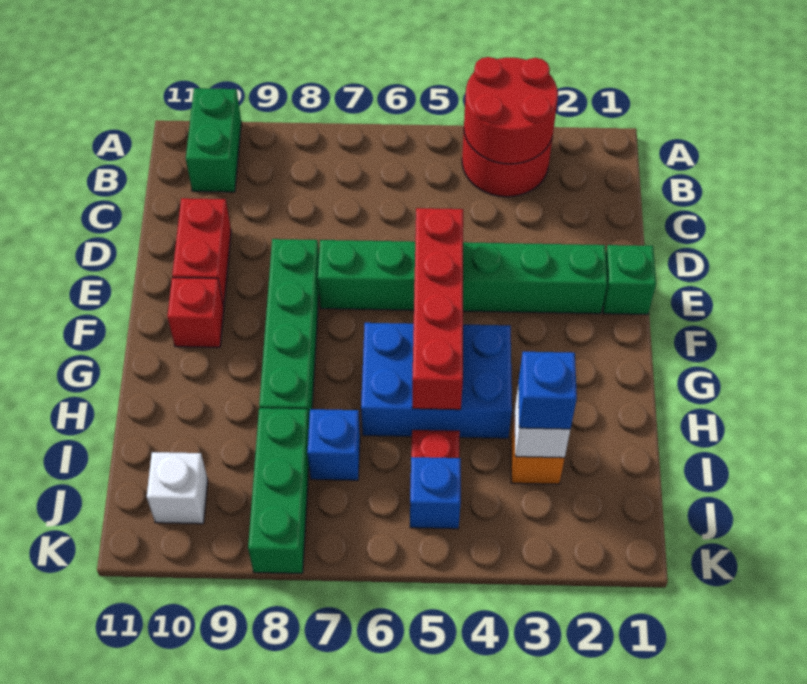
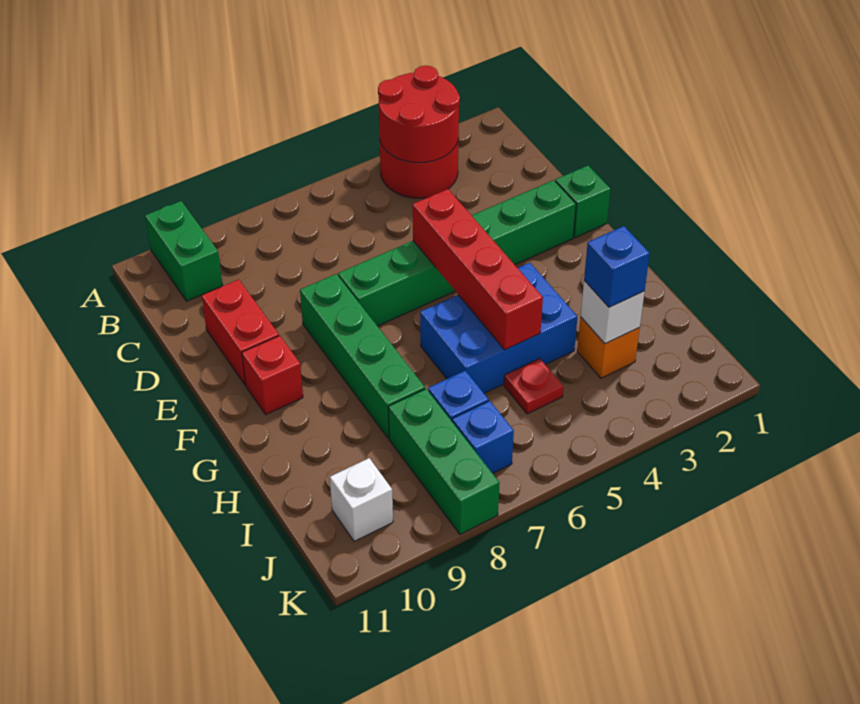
blue brick J5 level 1 -> blue brick J7 level 1

